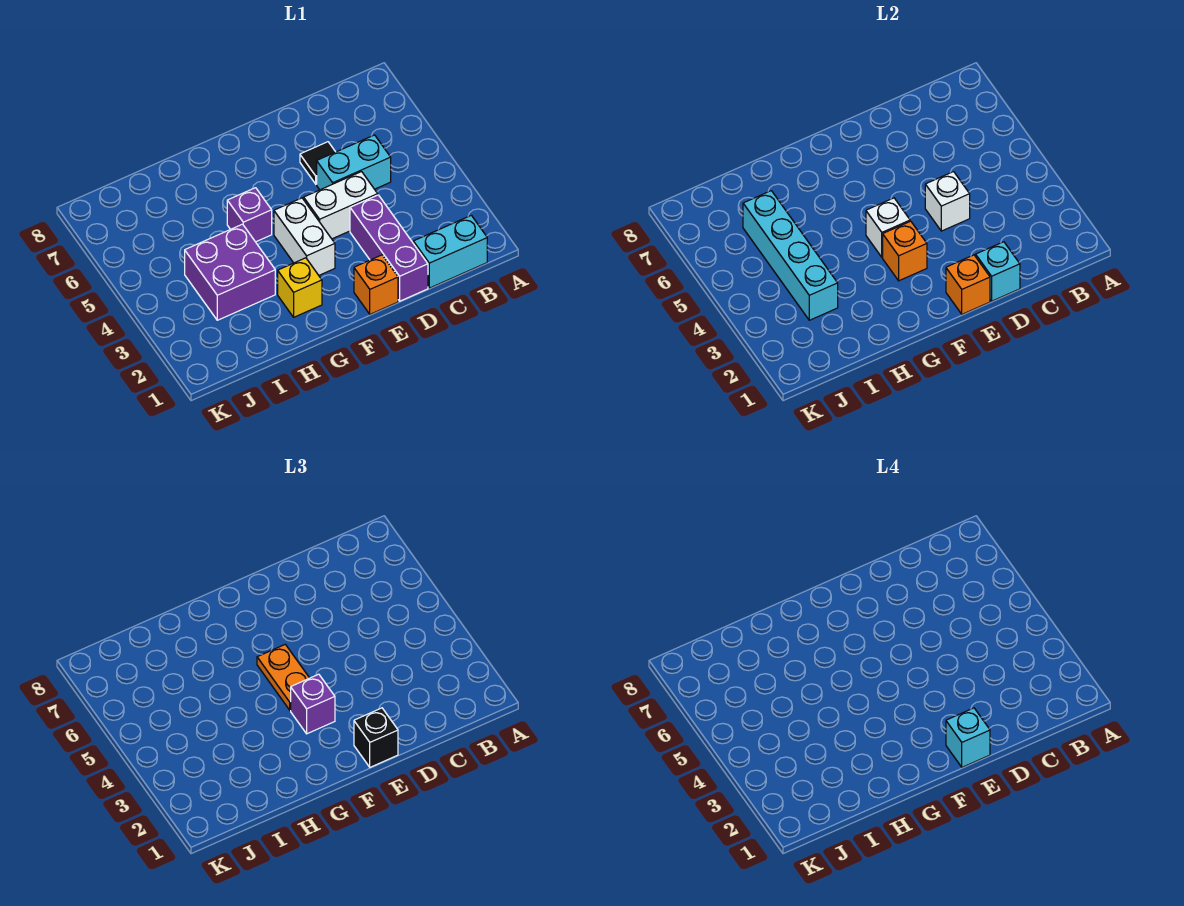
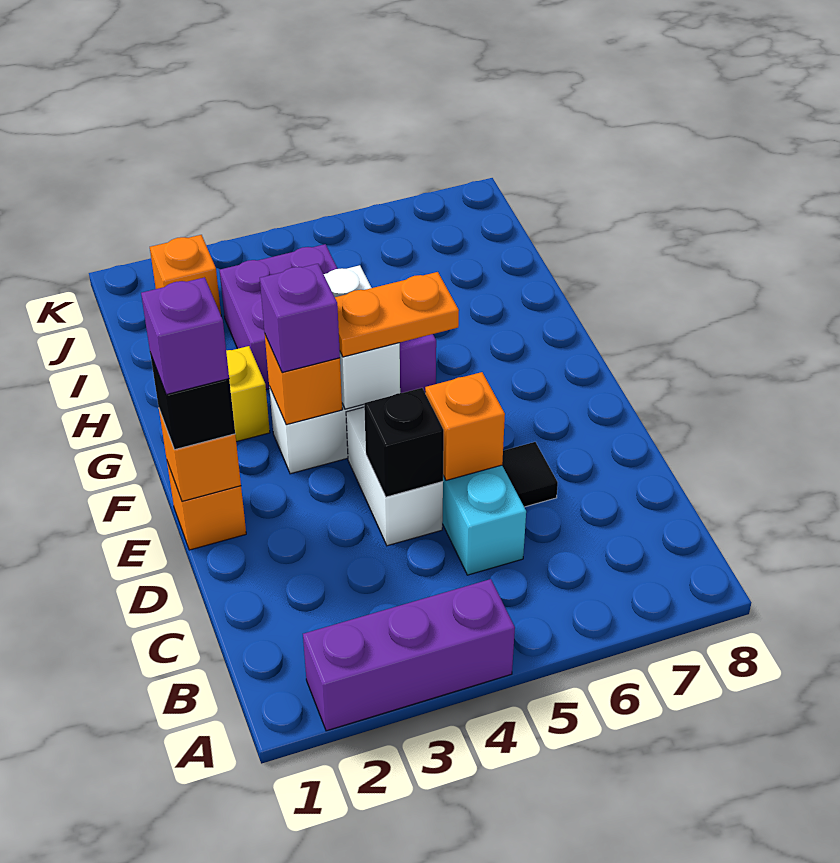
cyan brick B1:C1 level 1 -> none
purple brick D1:D3 level 1 -> purple brick A2:A4 level 1
cyan brick D1 level 2 -> none
white brick D4 level 2 -> black brick D4 level 2
none -> orange brick D5 level 2
cyan brick E1 level 4 -> purple brick E1 level 4
white brick F4 level 2 -> white brick F4:G4 level 2
cyan brick I3:I6 level 2 -> none
none -> orange brick J2 level 1

